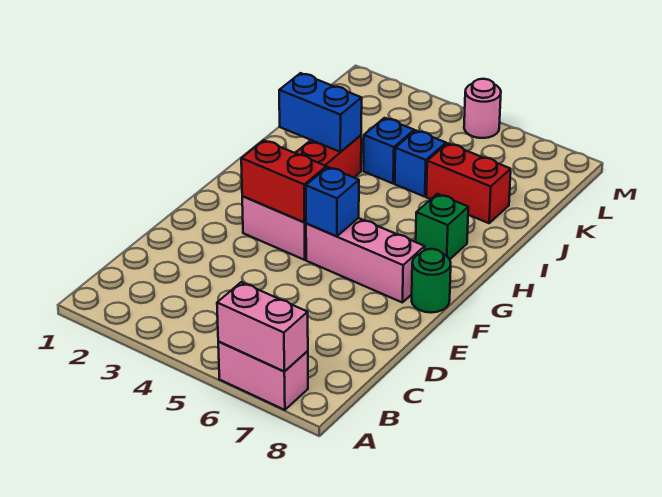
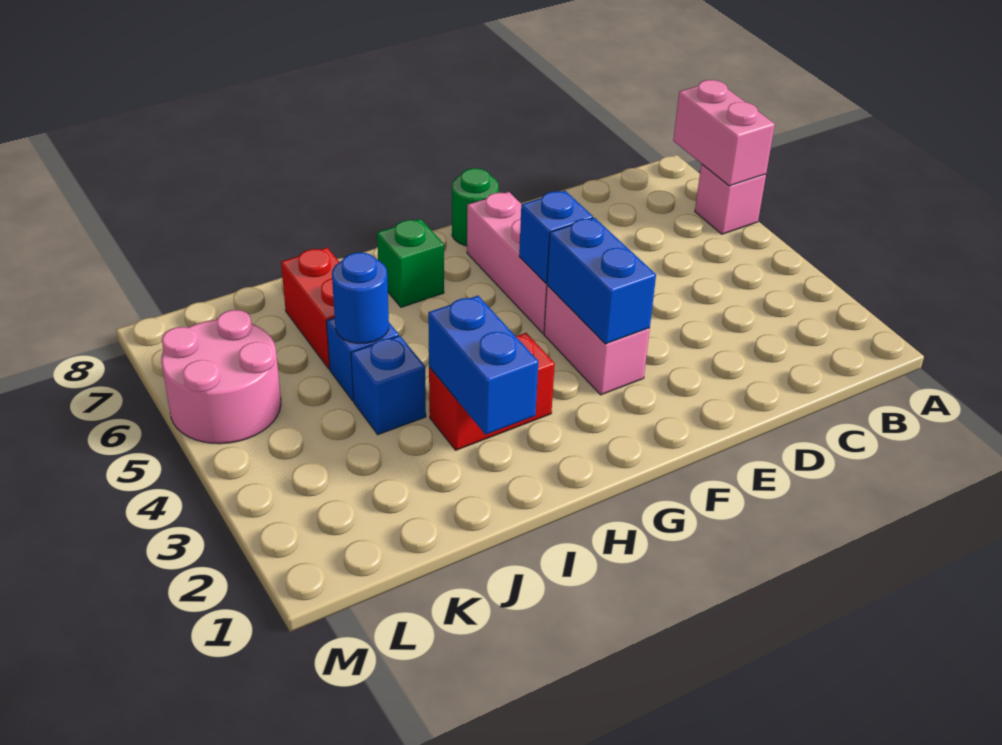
pink brick A6:A7 level 1 -> pink brick A6 level 1
red brick F3:F4 level 2 -> blue brick F3:F4 level 2
none -> blue round brick J5 level 2
pink round brick M5 level 1 -> pink round brick L5:M6 level 1

